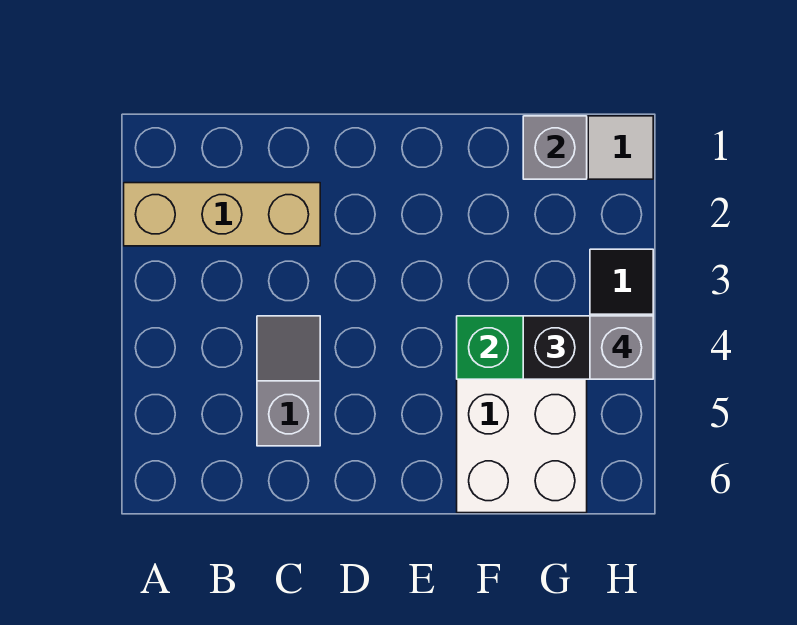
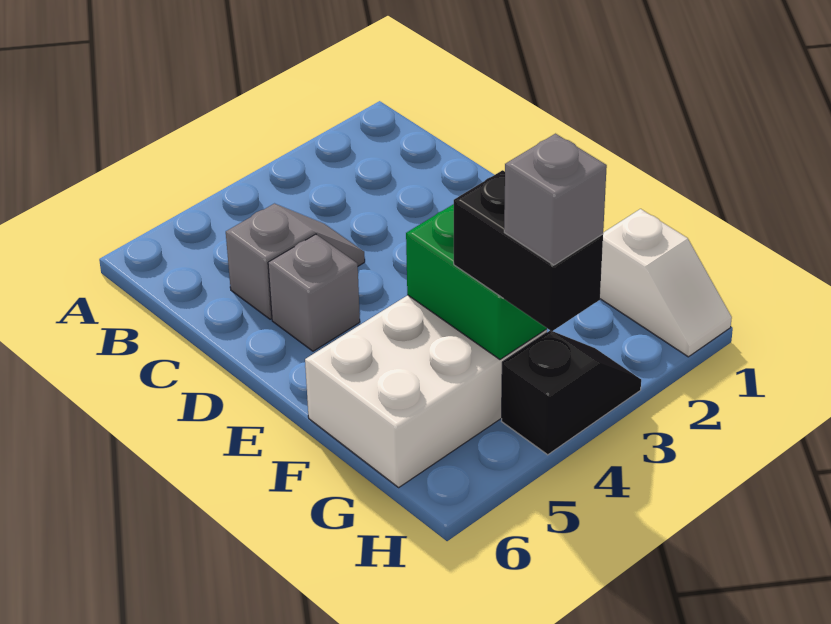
tan brick A2:C2 level 1 -> none
grey brick G1 level 2 -> grey brick D5 level 1

